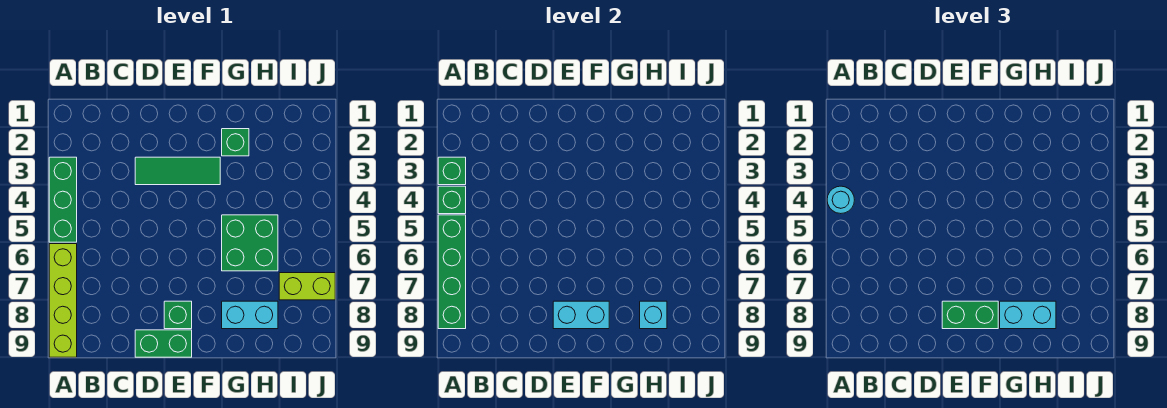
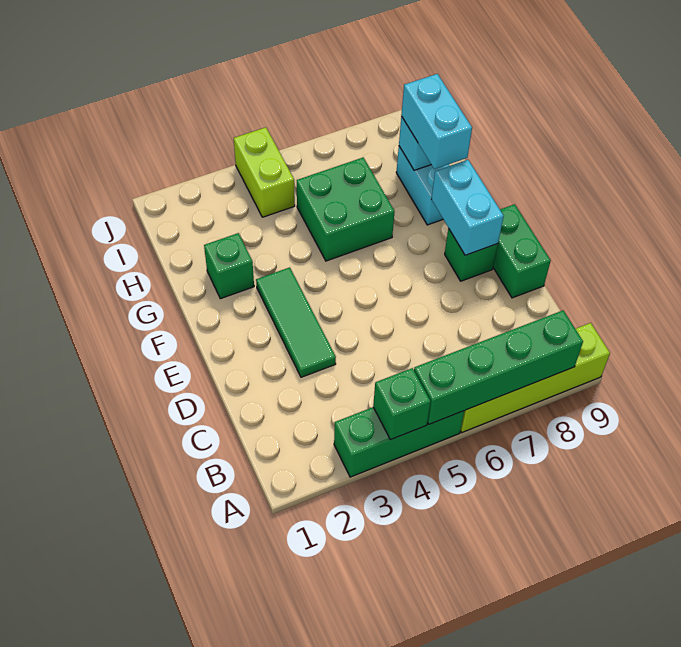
green brick A3 level 2 -> none
cyan round brick A4 level 3 -> none
green brick E8:F8 level 3 -> none
lime brick I7:J7 level 1 -> lime brick I4:J4 level 1

